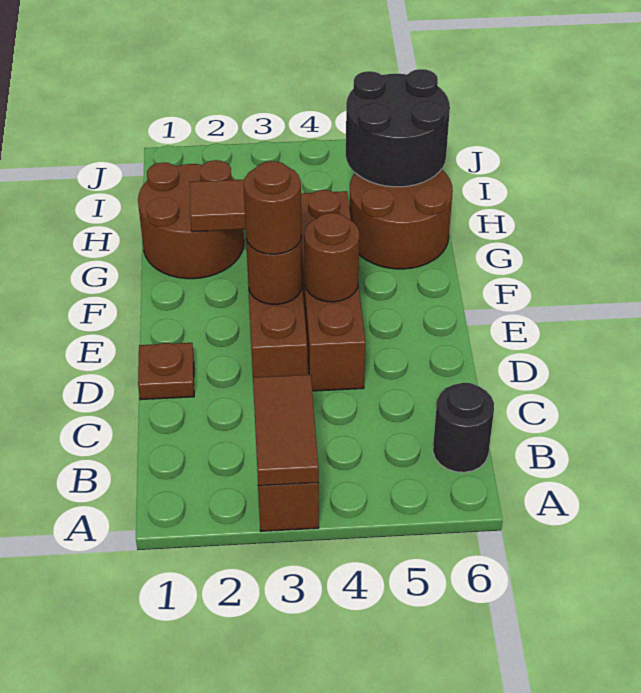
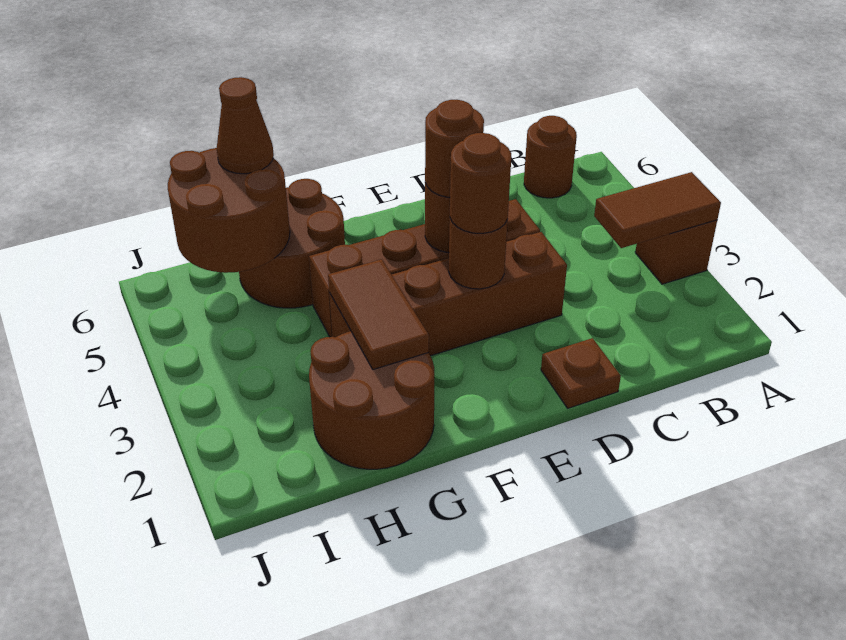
black round brick B6 level 1 -> brown round brick B6 level 1
none -> brown round brick E4 level 3
black round brick H5:I6 level 2 -> brown round brick H5:I6 level 2
none -> brown cone H6 level 3

